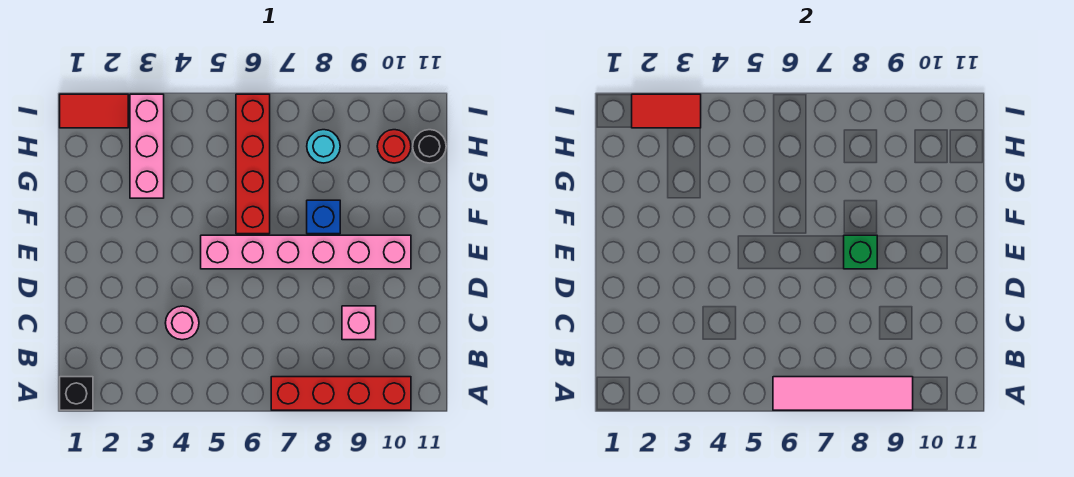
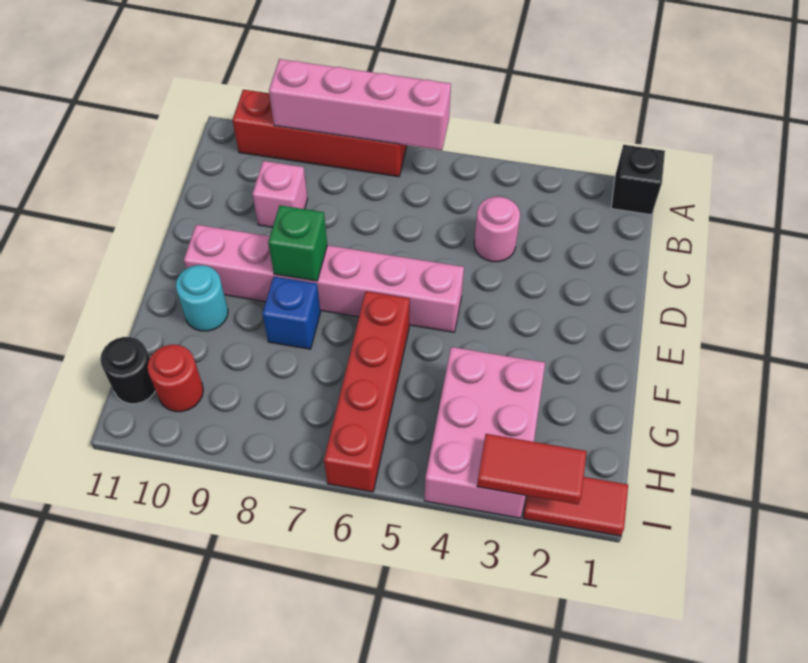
pink tile A6:A9 level 2 -> pink brick A6:A9 level 2
pink brick G3:I3 level 1 -> pink brick G3:I4 level 1
cyan round brick H8 level 1 -> cyan round brick F10 level 1

